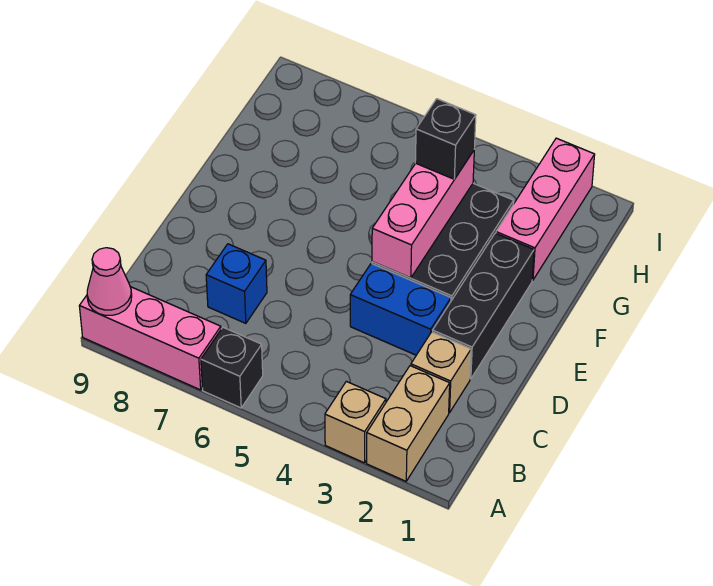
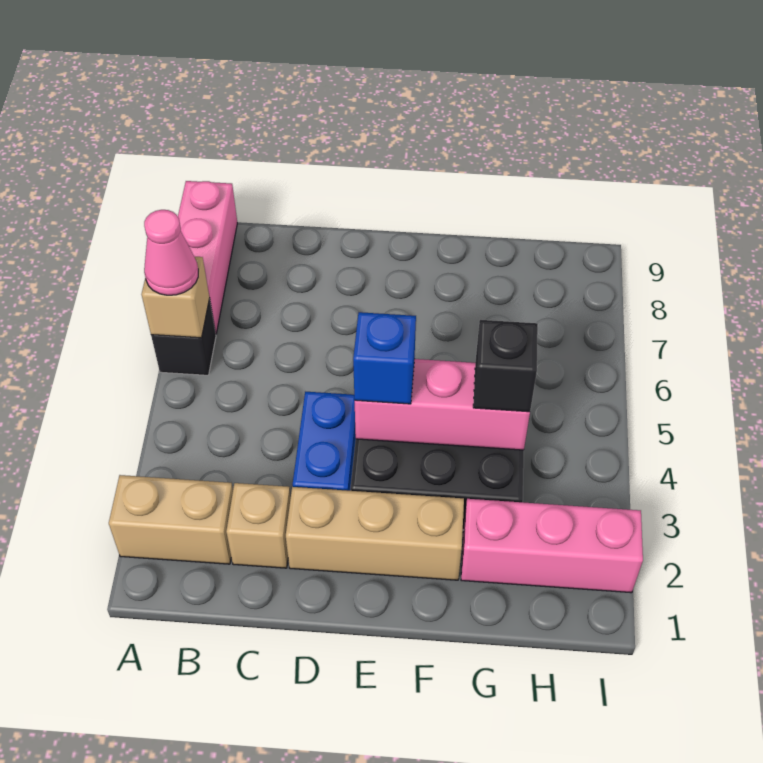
tan brick A3 level 1 -> tan brick A6 level 2
pink cone A9 level 2 -> pink cone A6 level 3
blue brick C7 level 1 -> blue brick E4 level 3
black brick D2:F2 level 1 -> tan brick D2:F2 level 1

